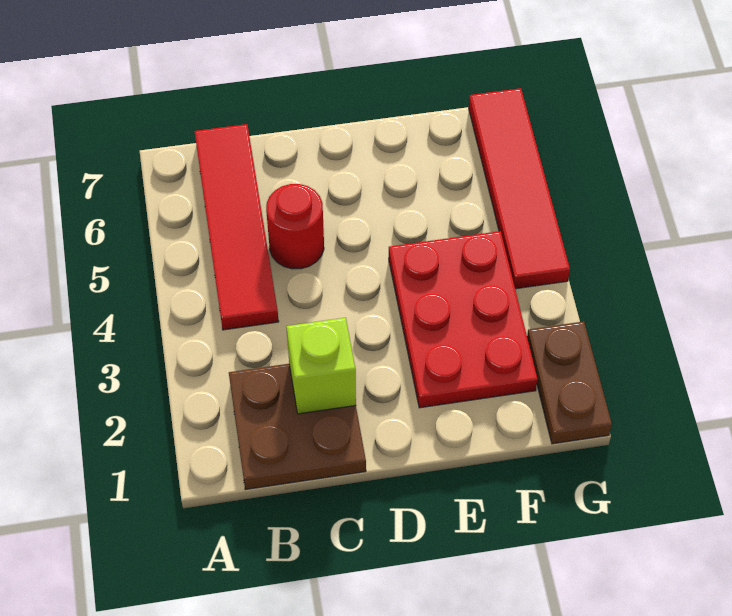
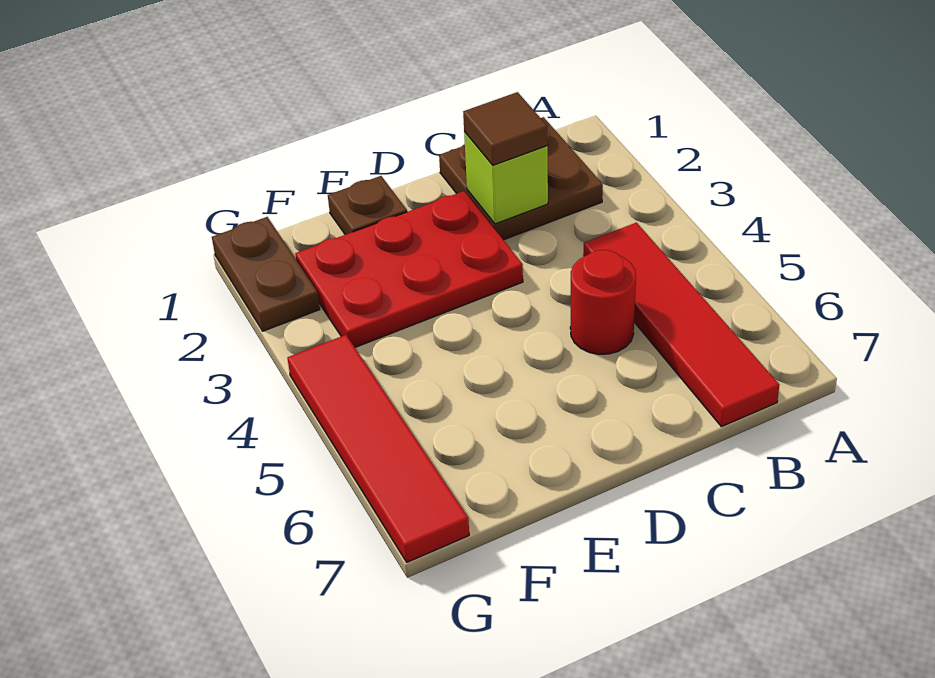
none -> brown tile C2 level 3
none -> brown plate E1 level 1
red plate E2:F4 level 1 -> red plate D2:F3 level 1

